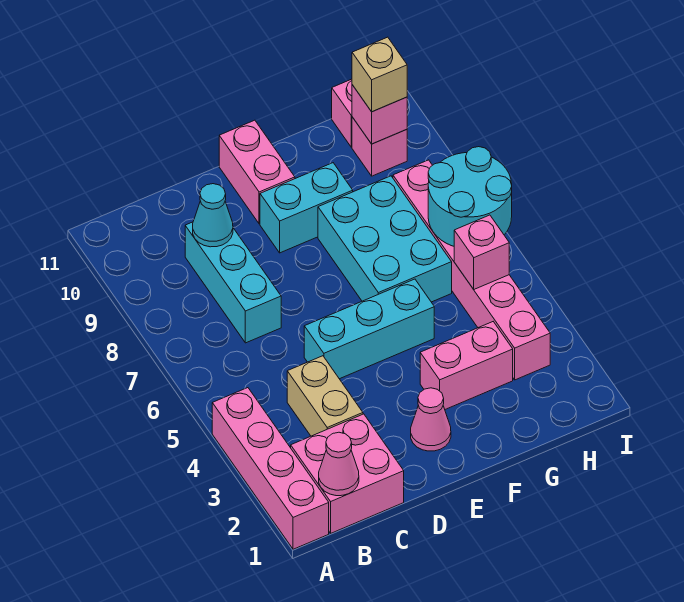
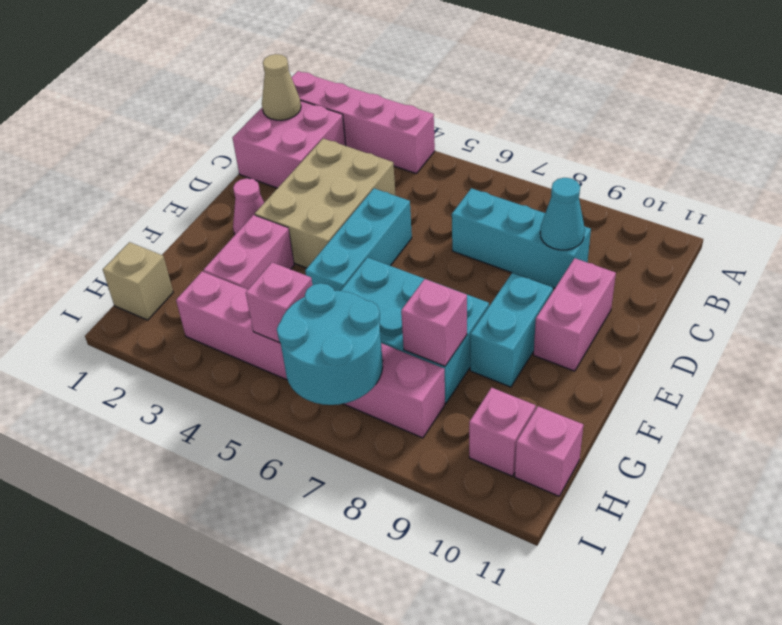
pink cone B1 level 2 -> tan cone B1 level 2
tan brick C3:C4 level 1 -> tan brick C3:E4 level 1
pink brick E10:E11 level 1 -> pink brick D10:E10 level 1
pink brick H10 level 2 -> pink brick G8 level 2
tan brick H10 level 3 -> tan brick H1 level 1

